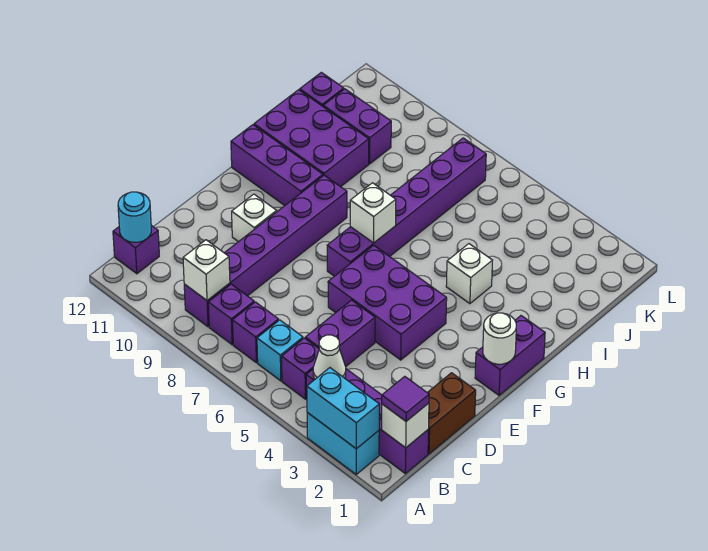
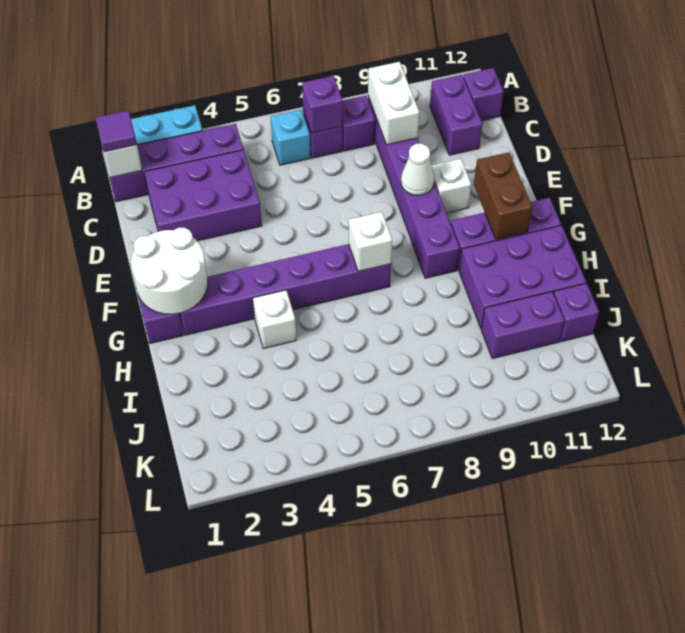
cyan brick A2:A3 level 2 -> none
white cone B4 level 2 -> white cone E9 level 2
purple brick B5 level 1 -> purple brick B7 level 2
white brick B9 level 2 -> white brick B9:C9 level 2
cyan round brick B12 level 2 -> none
brown brick C1:D1 level 1 -> brown brick F11:G11 level 2
purple brick C5:D5 level 1 -> purple brick B11:C11 level 1
purple brick E4:F6 level 1 -> purple brick C2:D4 level 1
white round brick F1 level 2 -> white round brick F1:G2 level 2
purple brick F7:K7 level 1 -> purple brick G2:G7 level 1

